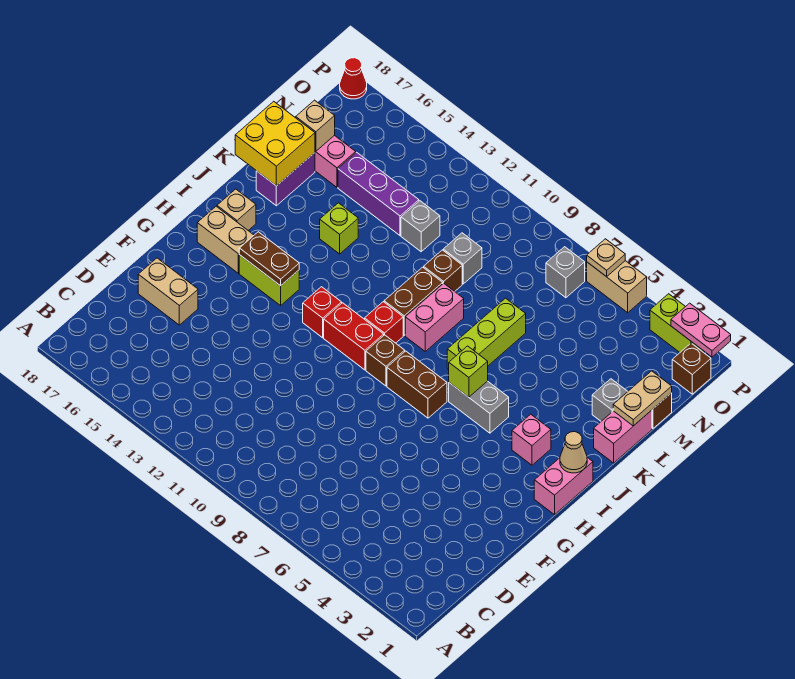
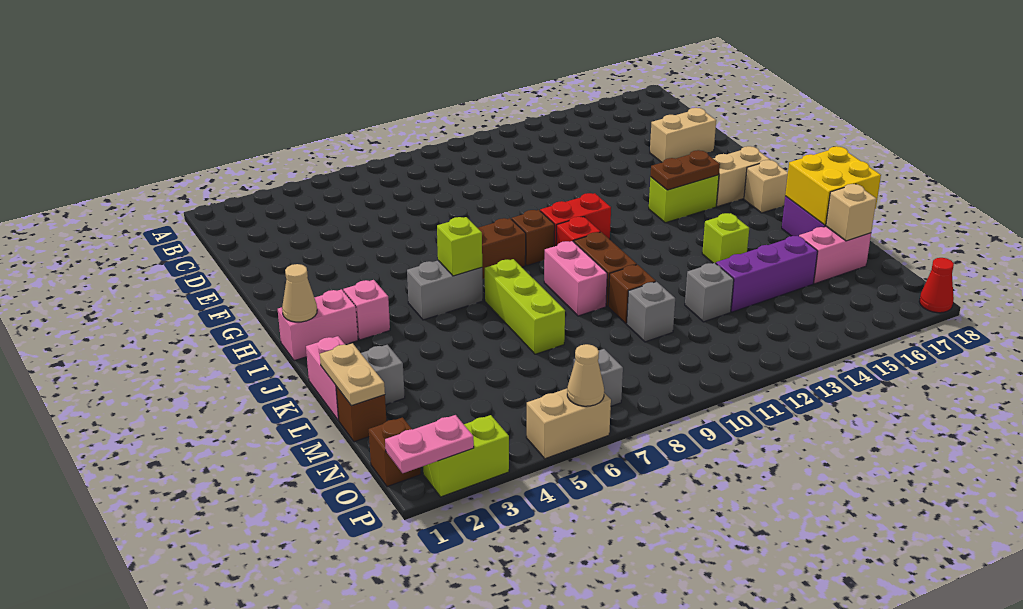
pink brick H1:I1 level 1 -> pink brick I1:I2 level 1
red brick H12 level 1 -> none
tan plate P6 level 2 -> tan cone P6 level 2

